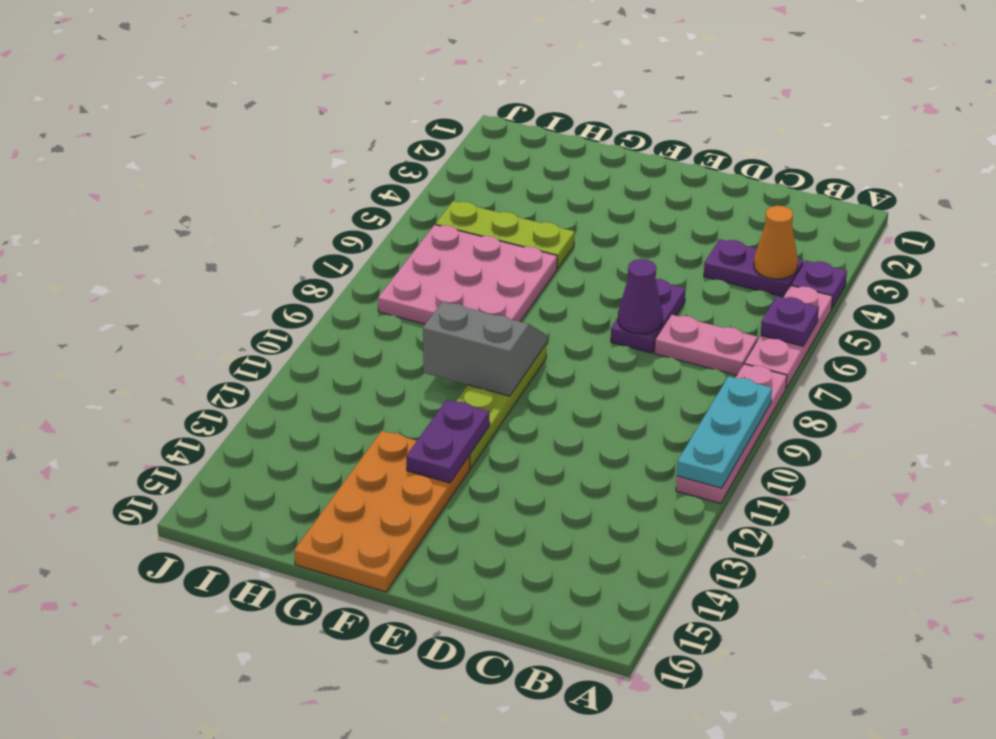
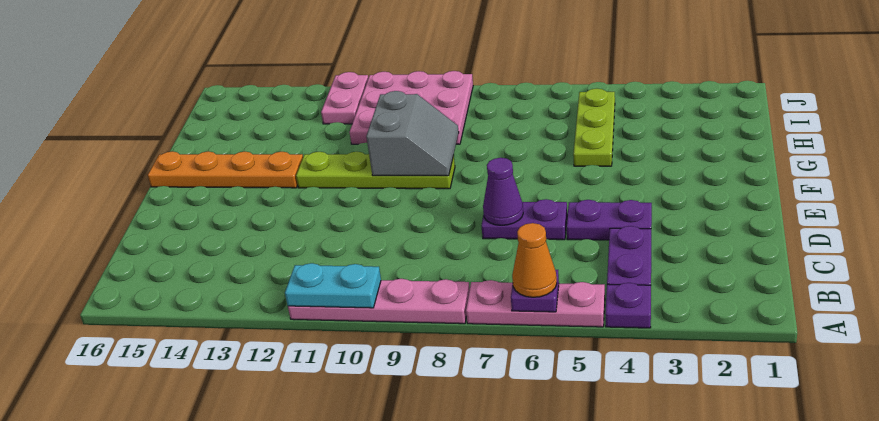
cyan plate A9:A11 level 2 -> cyan plate A10:A11 level 2
orange cone B4 level 2 -> orange cone A6 level 3
pink plate B7:C7 level 1 -> pink plate I12:J12 level 1
purple plate F12:F13 level 2 -> purple plate D4:D5 level 1
orange plate F13:G16 level 1 -> orange plate F13:F16 level 1
pink plate G6:I8 level 1 -> pink plate H9:J11 level 1

